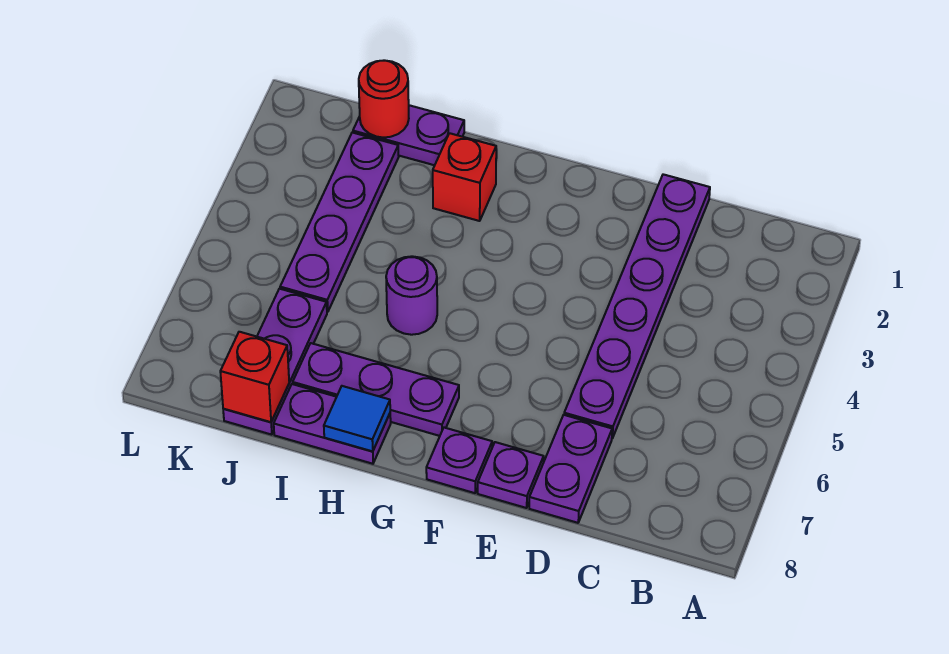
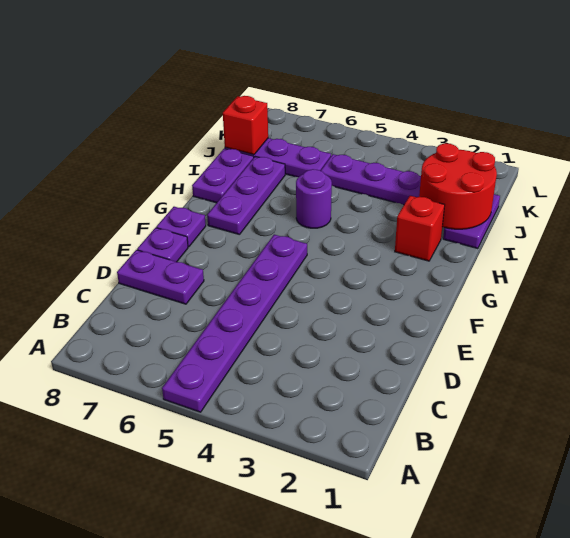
purple plate D1:D6 level 1 -> purple plate A5:F5 level 1
blue tile H8 level 2 -> none
red round brick J1 level 2 -> red round brick I1:J2 level 2

